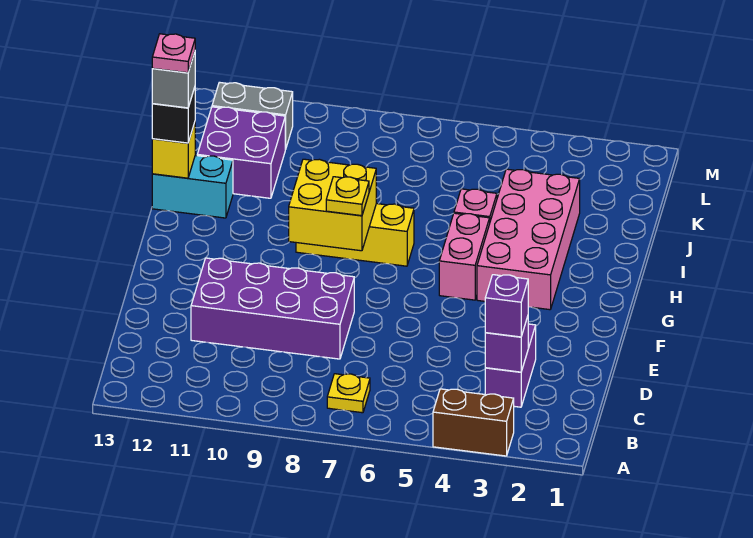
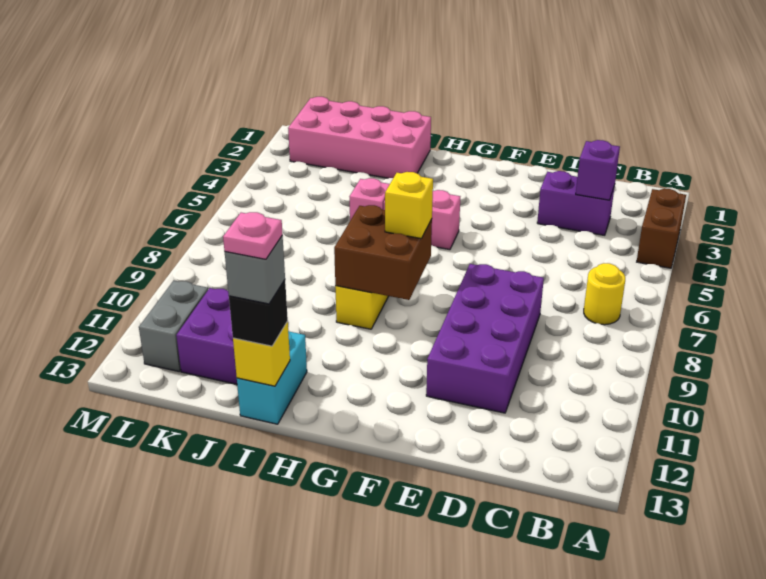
yellow plate B7 level 1 -> yellow round brick B7 level 1
purple brick C3 level 3 -> none
pink brick G3:J4 level 1 -> pink brick I1:L2 level 1
yellow brick G8:H9 level 2 -> brown brick G8:H9 level 2
yellow plate G8 level 3 -> yellow brick G8 level 3

